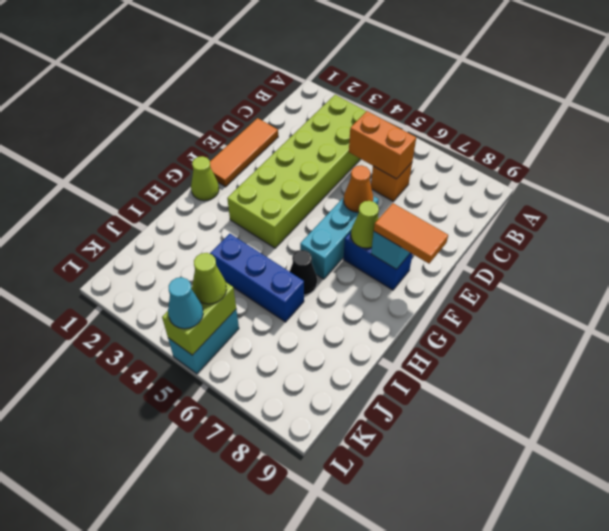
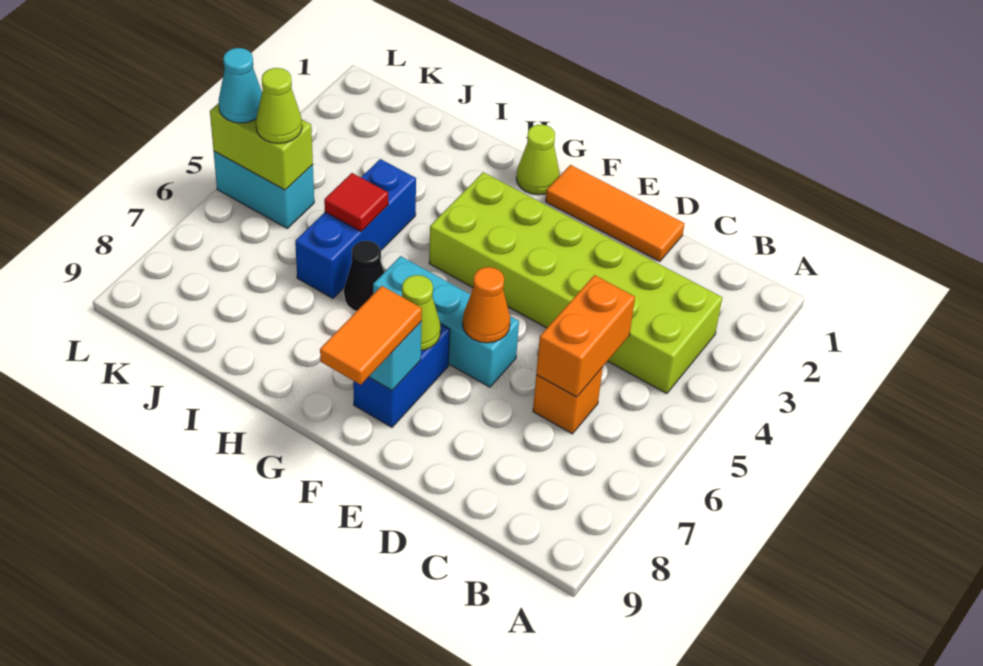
none -> red tile I5 level 2

